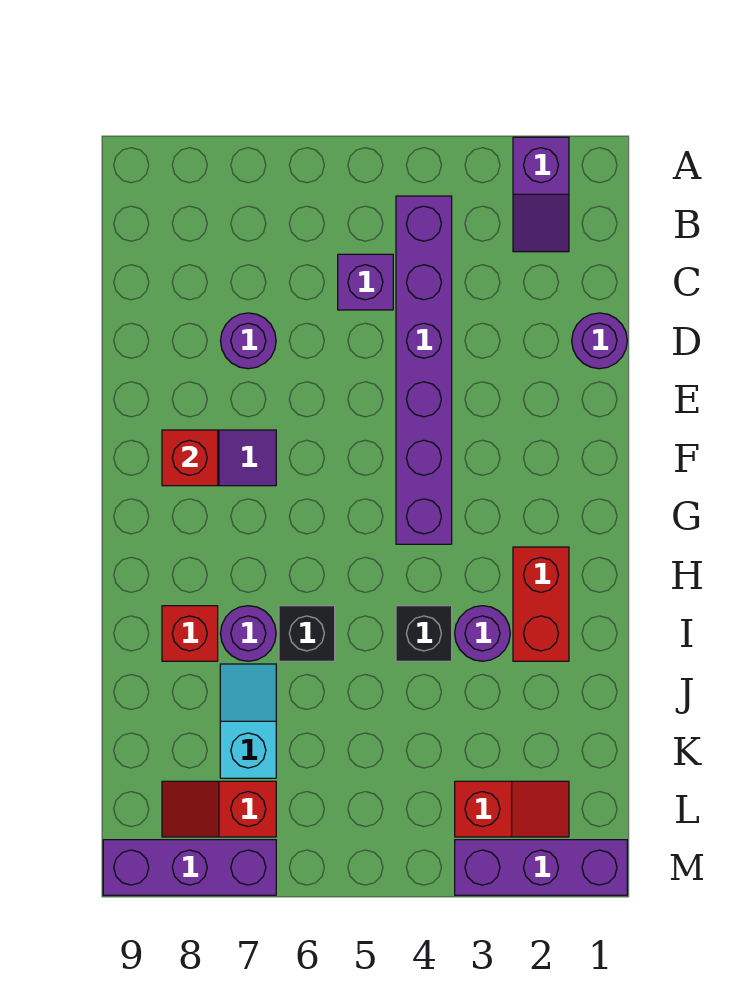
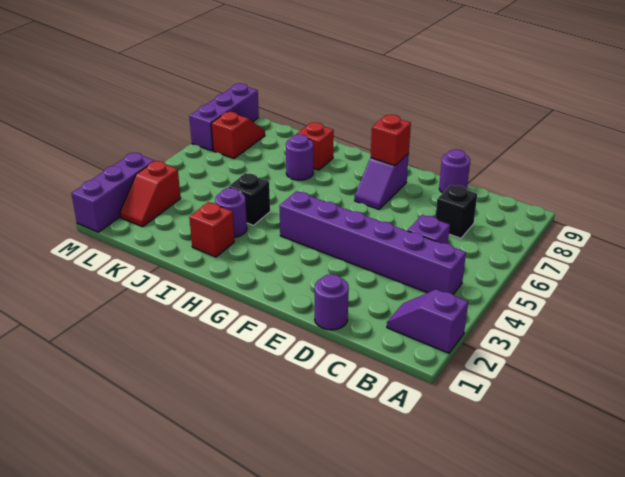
purple round brick D7 level 1 -> purple round brick D9 level 1
red brick H2:I2 level 1 -> red brick I2 level 1
black brick I6 level 1 -> black brick C7 level 1
cyan slope J7:K7 level 1 top K -> none

